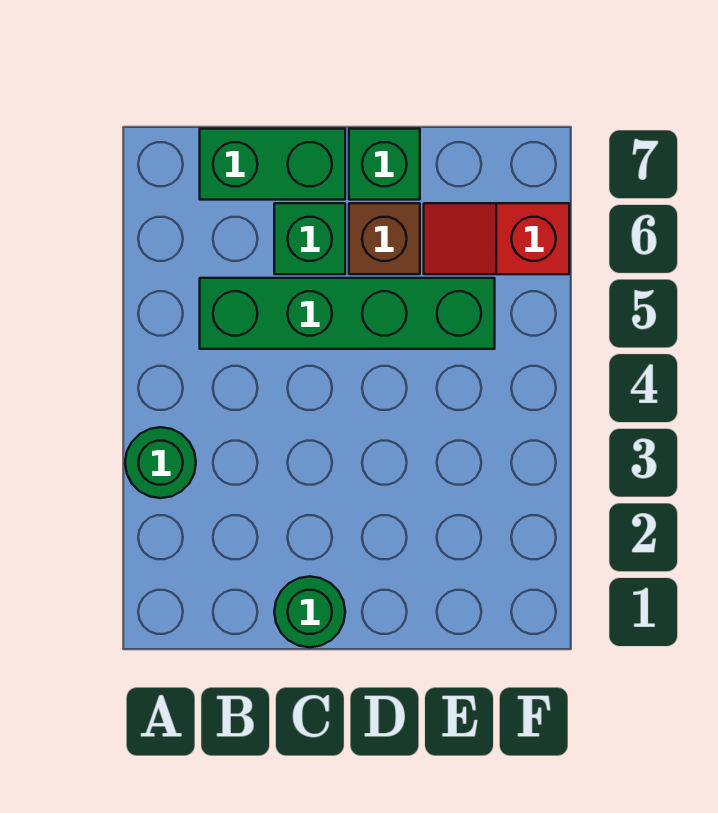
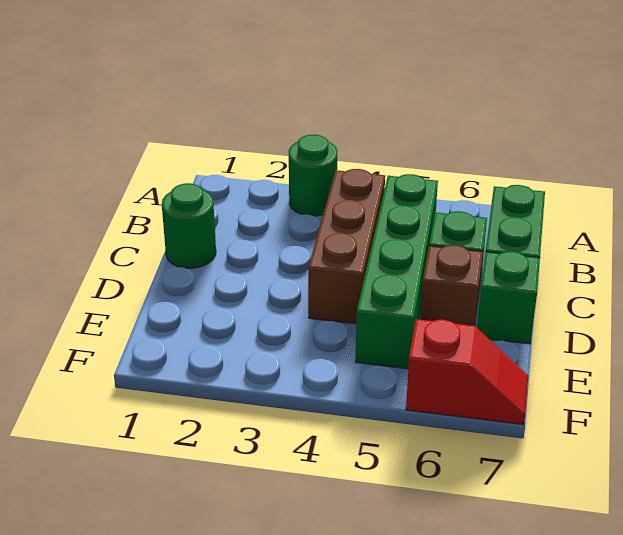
none -> brown brick B4:D4 level 1
red slope E6:F6 level 1 top F -> red slope F6:F7 level 1 top 6

